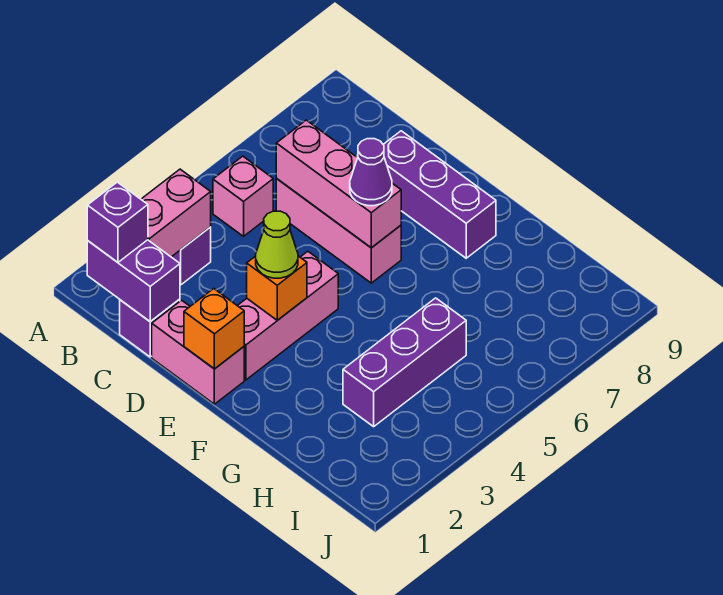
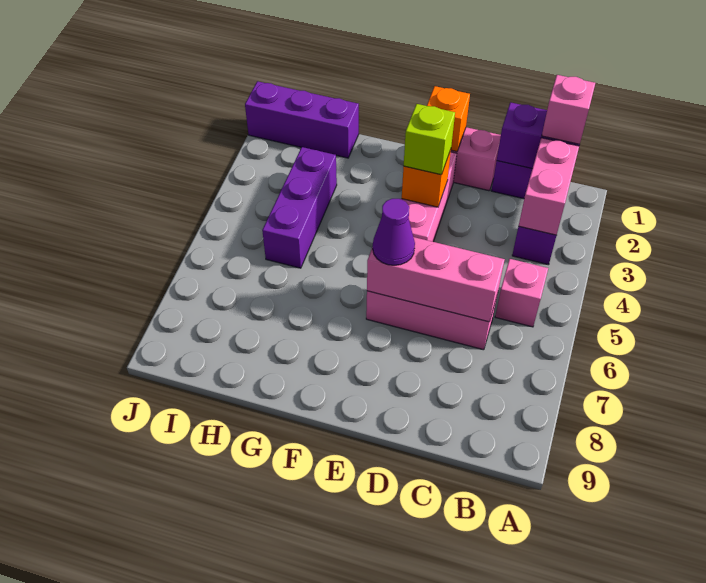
purple brick B1 level 3 -> pink brick B1 level 3
purple brick D8:F8 level 1 -> purple brick H1:J1 level 1
lime cone E3 level 3 -> lime brick E3 level 3

